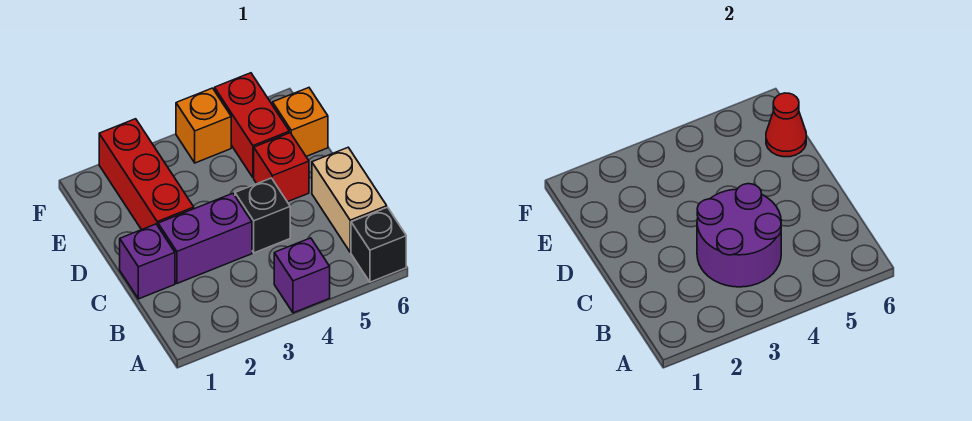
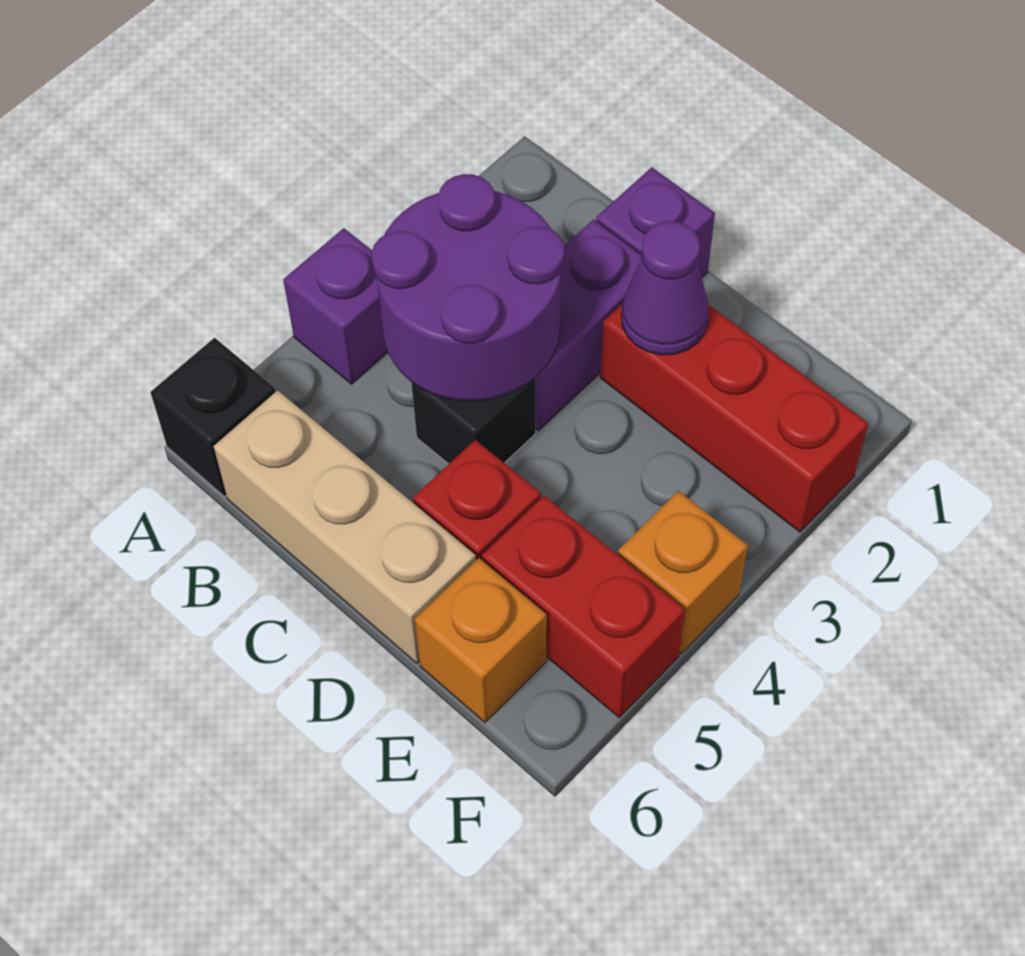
tan brick B6:C6 level 1 -> tan brick B6:D6 level 1
none -> purple cone D2 level 2
red cone E6 level 2 -> none

